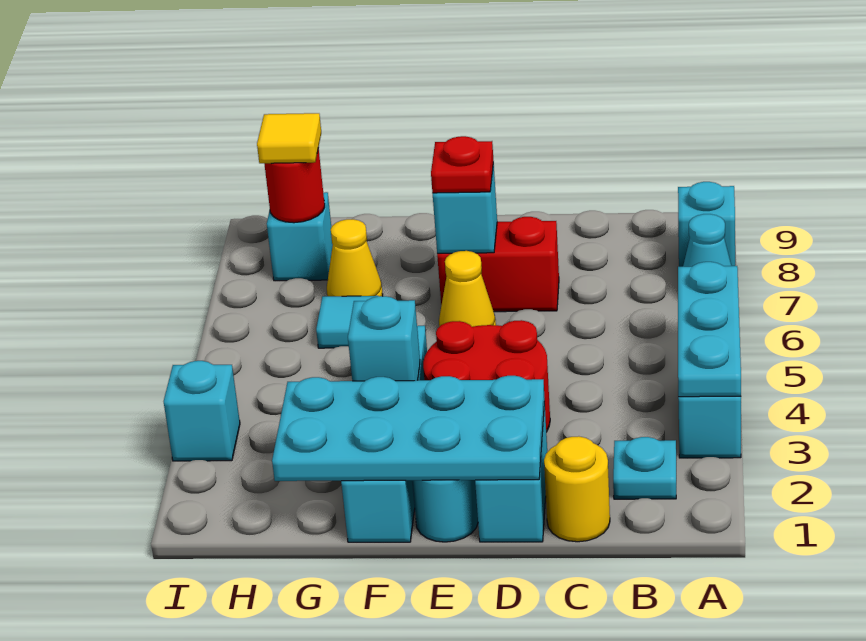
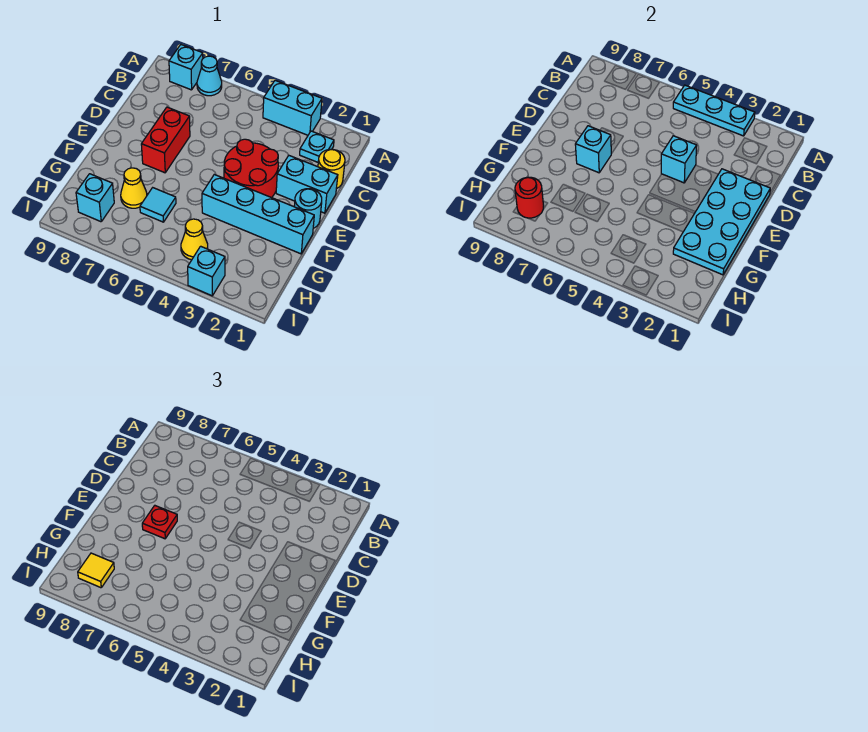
yellow cone E6 level 1 -> yellow cone H4 level 1
cyan brick F3 level 2 -> cyan brick D4 level 2

